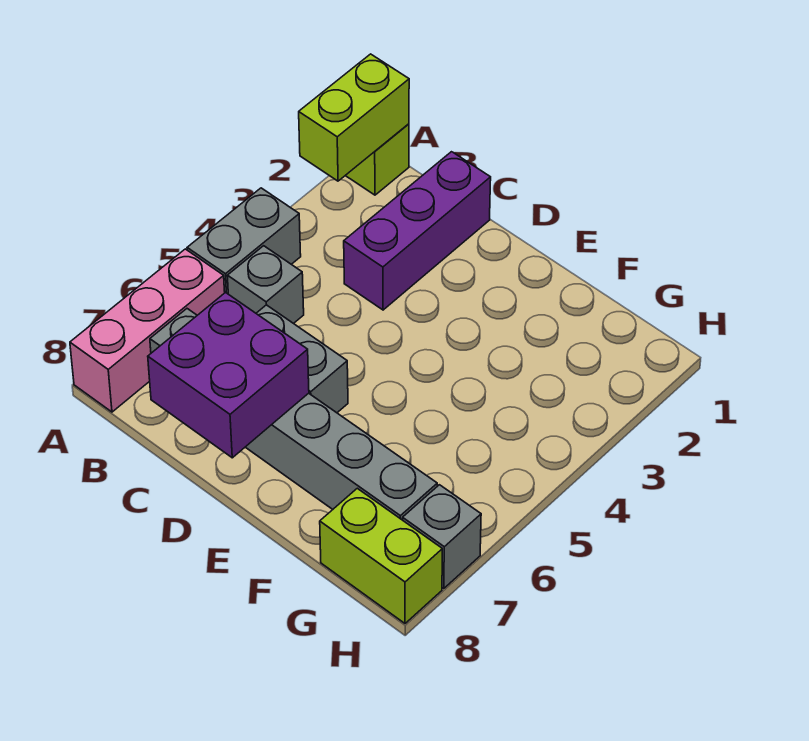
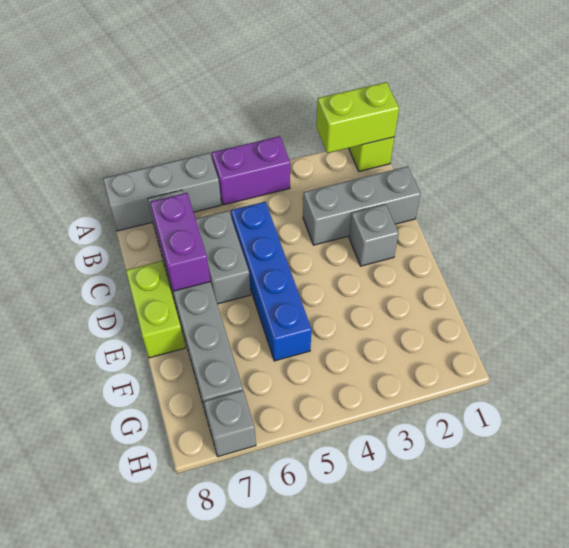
grey brick A4:A5 level 1 -> purple brick A4:A5 level 1
pink brick A6:A8 level 1 -> grey brick A6:A8 level 1
grey brick B5 level 1 -> grey brick D2 level 1
purple brick C1:C3 level 1 -> grey brick C1:C3 level 1
none -> blue brick C5:F5 level 1
purple brick C7:D8 level 2 -> purple brick C7:D7 level 2
lime brick G8:H8 level 1 -> lime brick D8:E8 level 1

